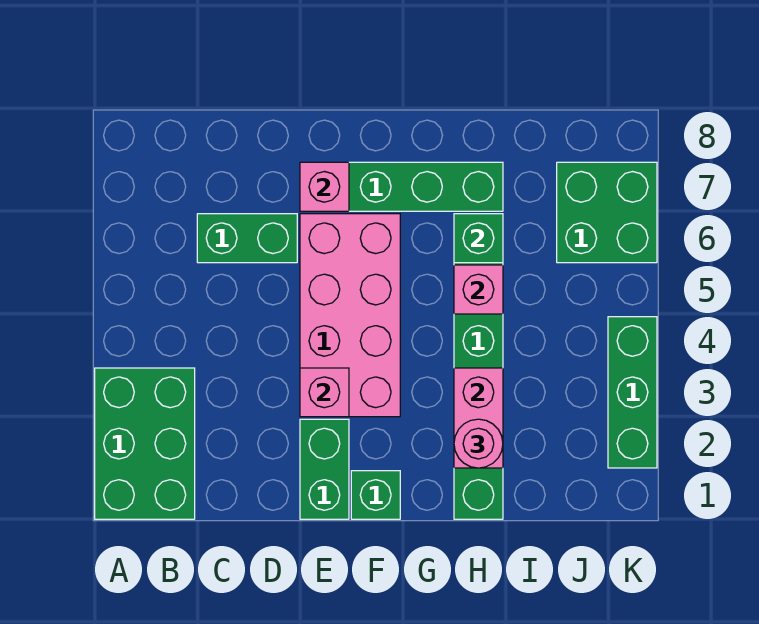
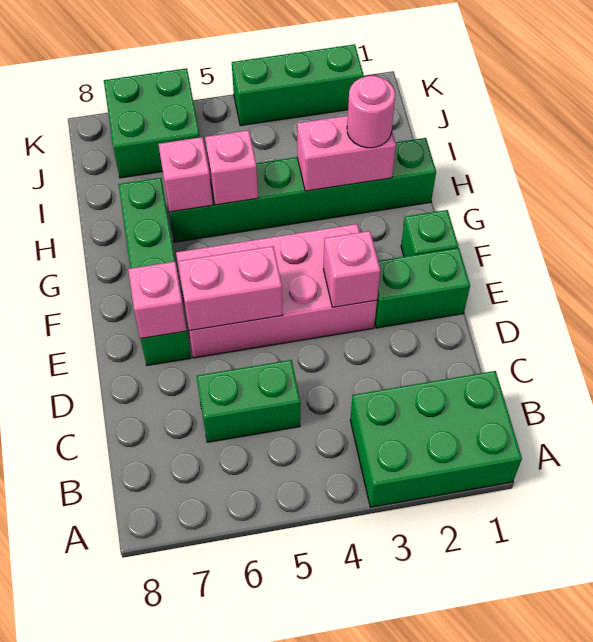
green brick C6:D6 level 1 -> green brick C5:C6 level 1
none -> pink brick E5:E6 level 2
green brick H6 level 2 -> pink brick H6 level 2

